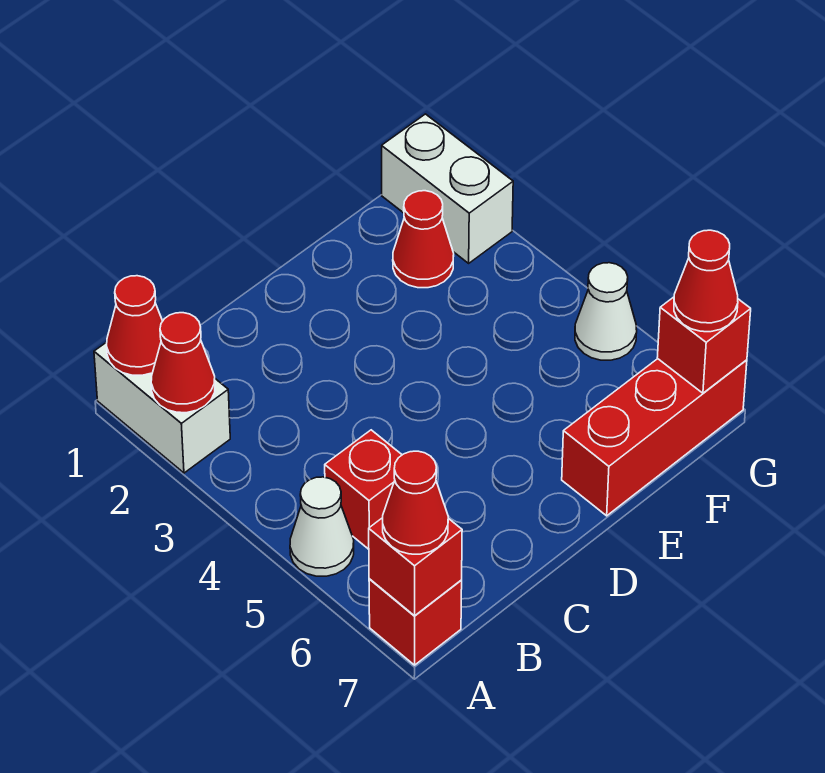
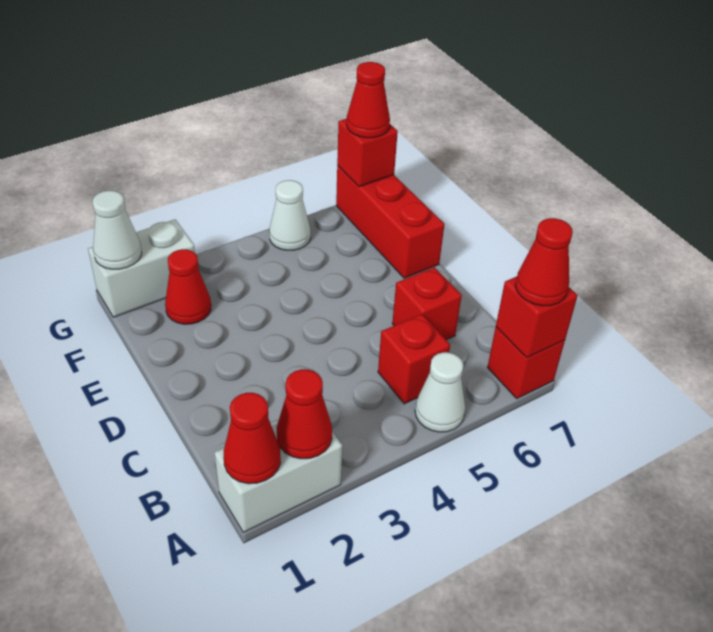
none -> red brick C6 level 1
none -> white cone G1 level 2

